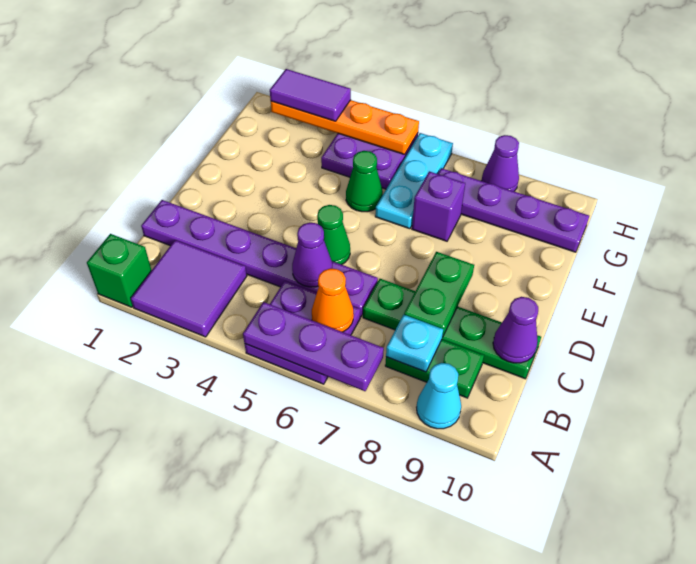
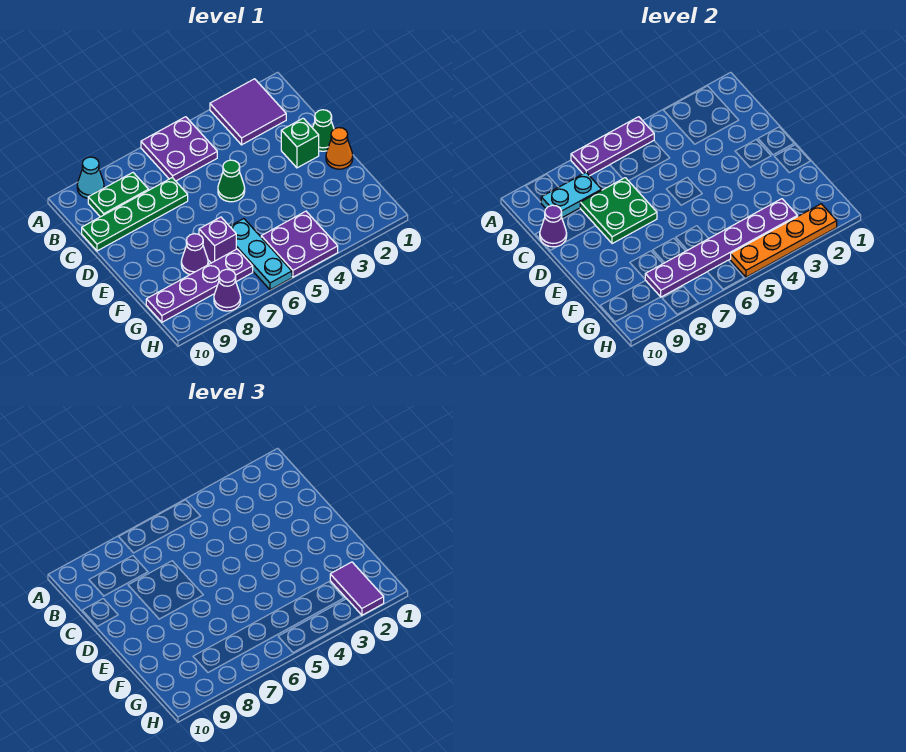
green brick A1 level 1 -> green brick D2 level 1
orange cone B6 level 2 -> orange cone E1 level 1
cyan plate B8 level 2 -> cyan plate B8:B9 level 2
purple plate C1:C6 level 1 -> purple plate G3:G8 level 2
purple cone C5 level 2 -> purple cone F8 level 1
green plate C8:D8 level 2 -> green plate C7:D8 level 2
green cone F5 level 1 -> green cone D1 level 1
purple tile H2:H3 level 3 -> purple tile G2:H2 level 3

